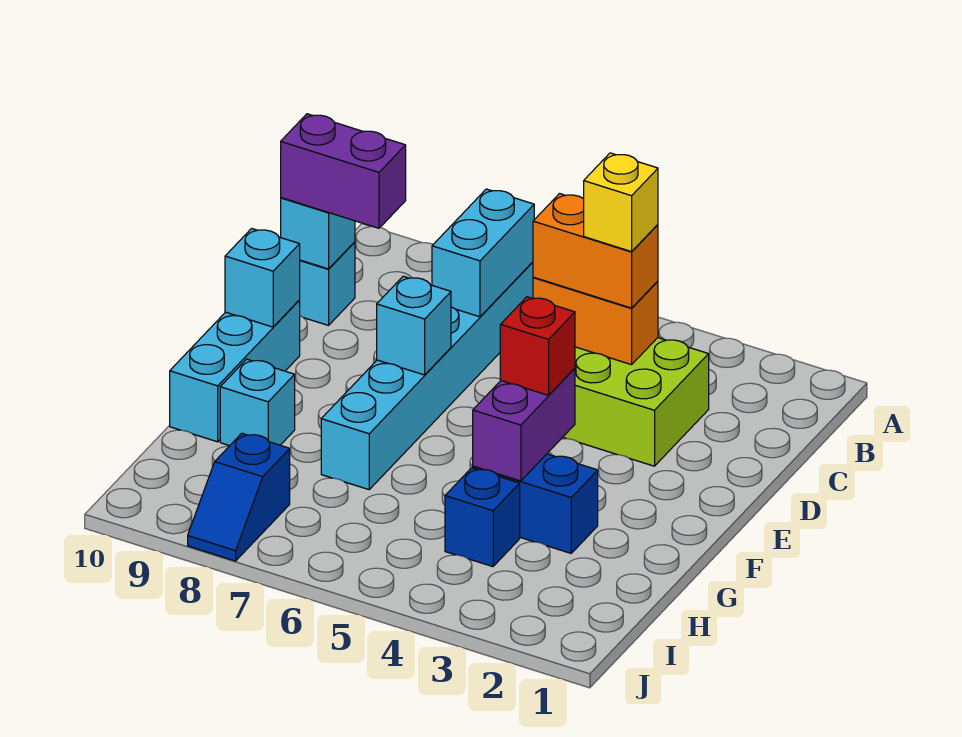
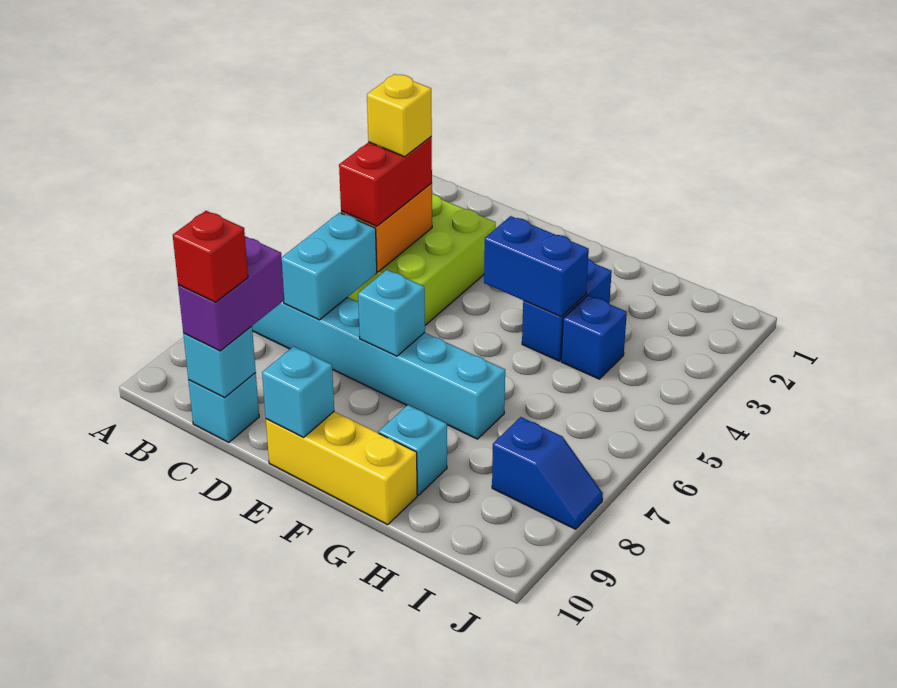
cyan brick B7:C7 level 2 -> cyan brick C6:C7 level 2
orange brick C4:C5 level 3 -> red brick C4:C5 level 3
cyan brick E10:G10 level 1 -> yellow brick E10:G10 level 1
purple brick F4:G4 level 2 -> blue brick F4:G4 level 2
red brick F4 level 3 -> red brick C10 level 4

